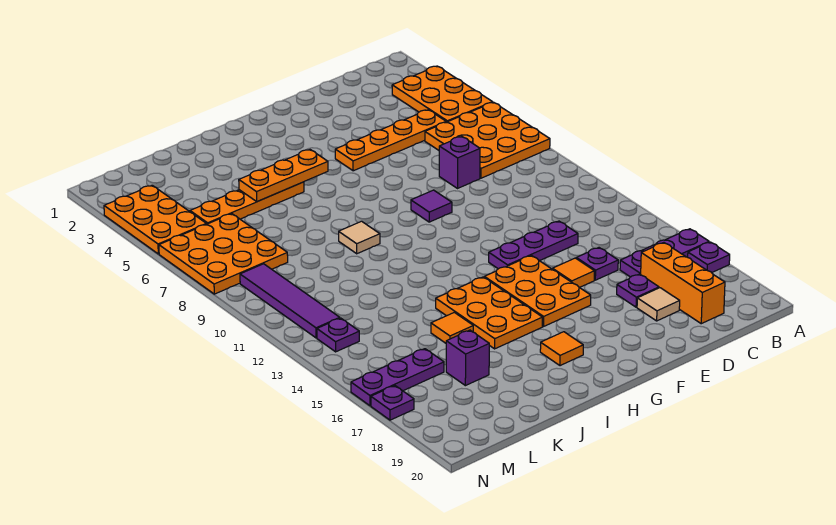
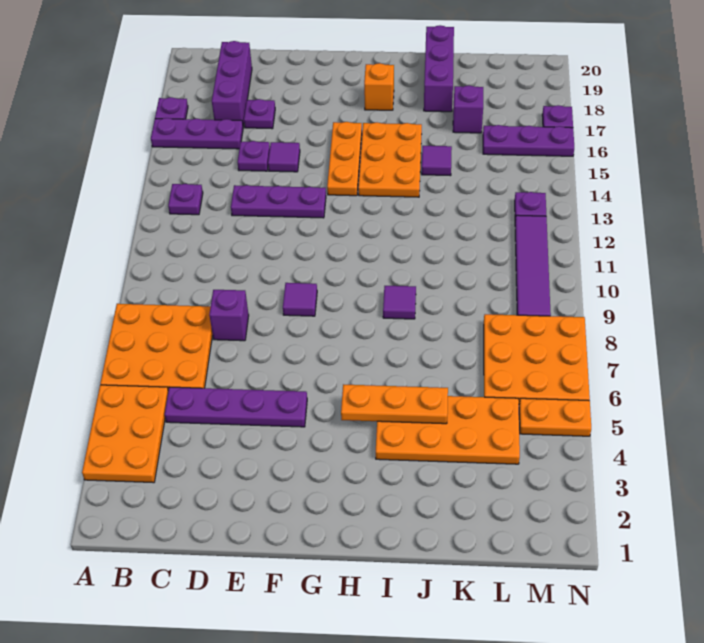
none -> purple plate B13 level 1
orange plate C5:F5 level 1 -> purple plate C5:F5 level 1
orange brick C17:C19 level 1 -> purple brick C17:C19 level 1
tan tile D18 level 1 -> none
orange tile E15 level 1 -> purple tile E15 level 1
orange plate F14:G16 level 1 -> orange plate G14:G16 level 1
orange tile H18 level 1 -> orange brick H18 level 1
orange plate I5:L5 level 1 -> orange plate I4:L5 level 1
tan tile I9 level 1 -> purple tile I9 level 1
orange tile J15 level 1 -> purple tile J15 level 1
none -> purple brick J18:J20 level 1
orange plate M3:N5 level 1 -> orange plate M5:N5 level 1

